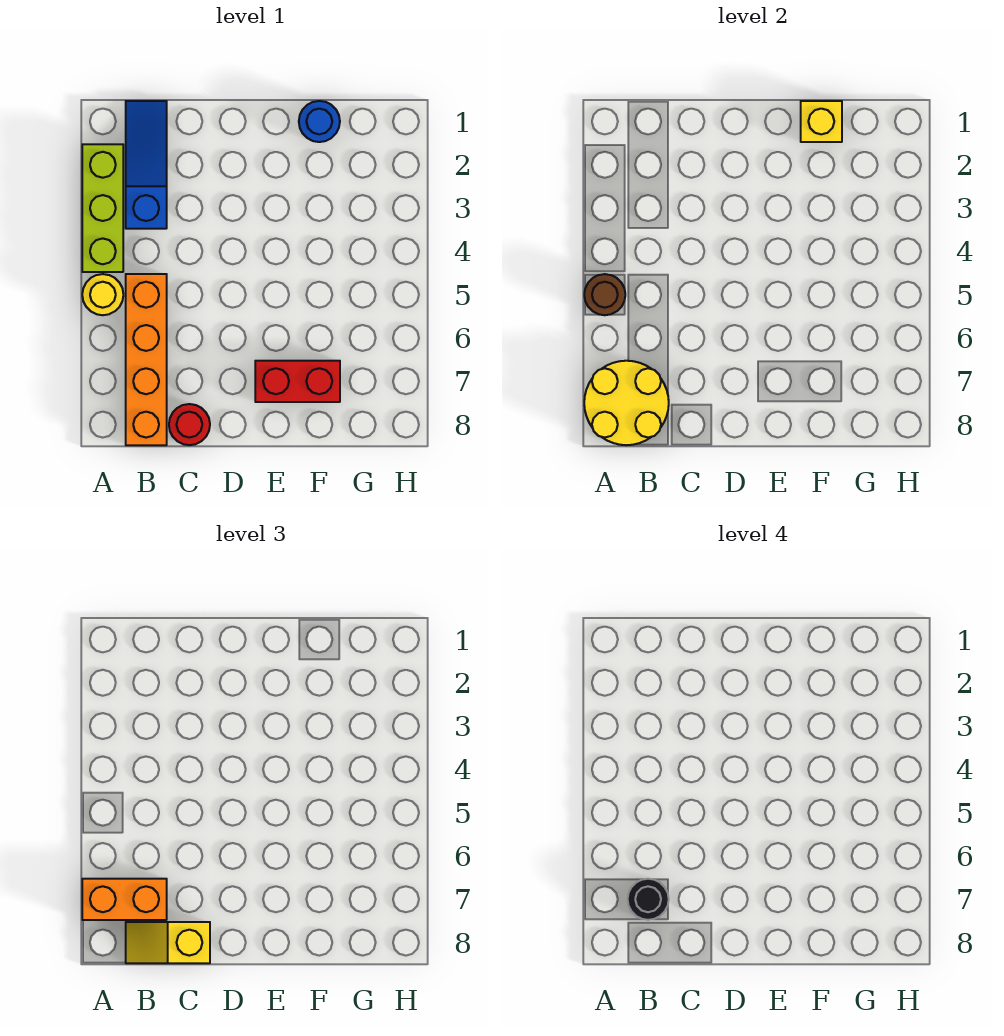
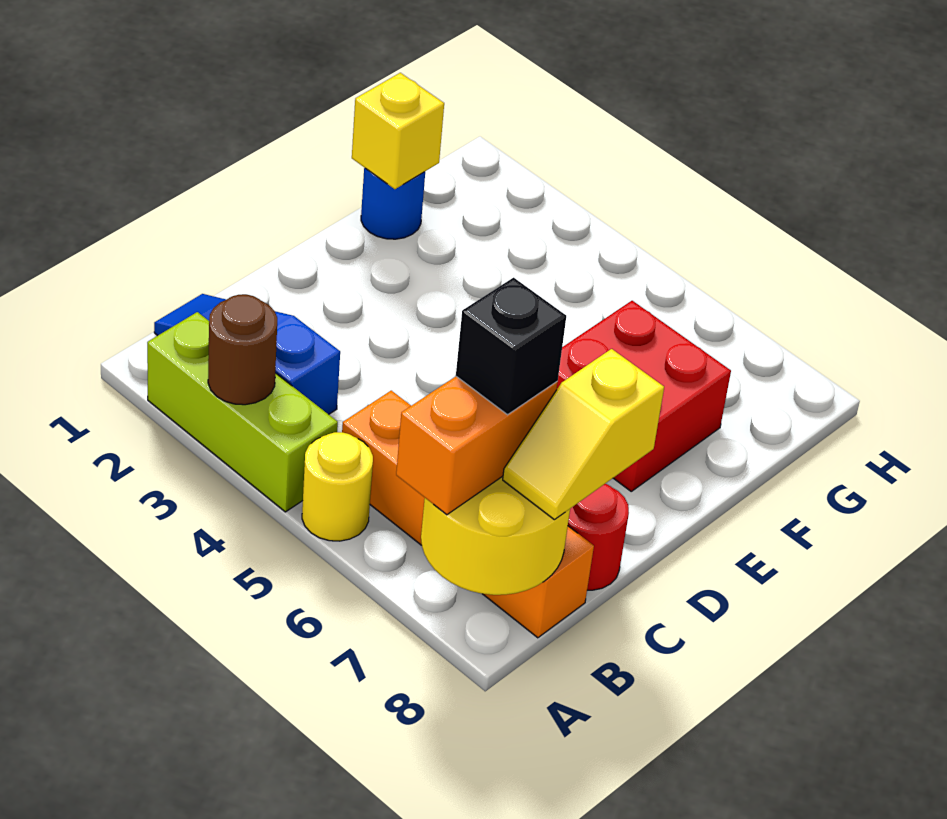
brown round brick A5 level 2 -> brown round brick A3 level 2
black round brick B7 level 4 -> black brick B7 level 4
red brick E7:F7 level 1 -> red brick E6:F7 level 1

